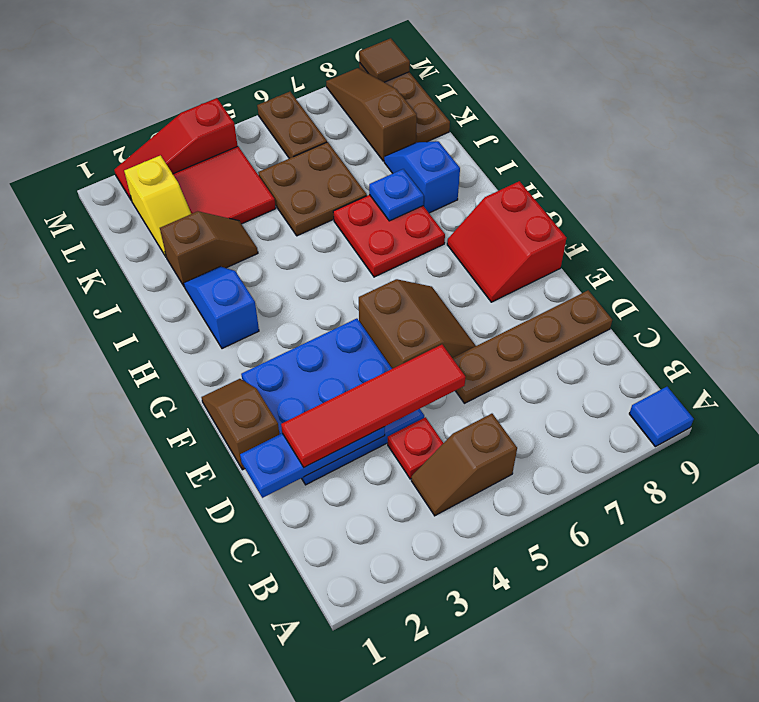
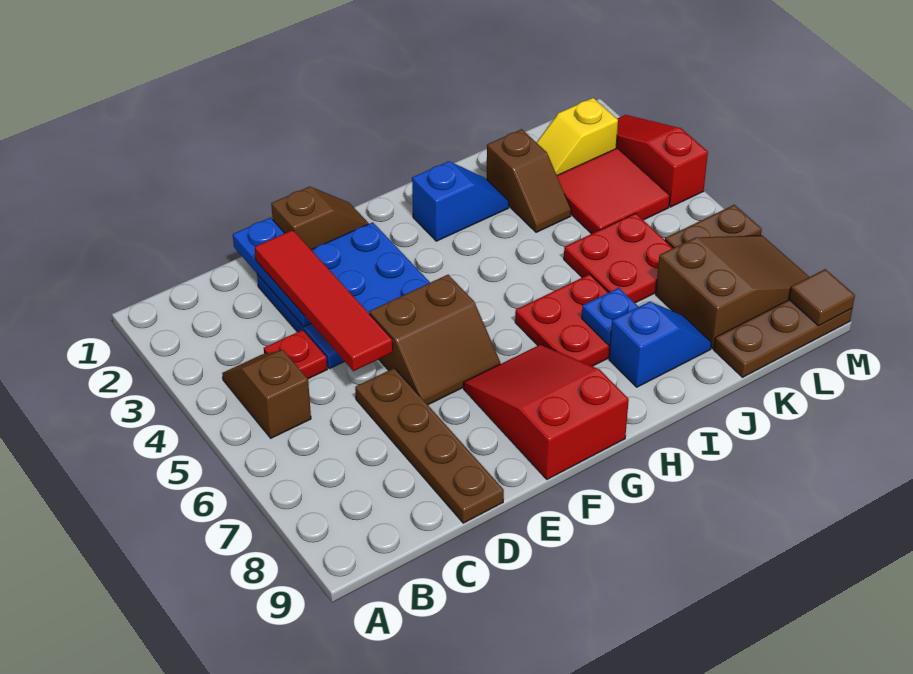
blue tile A9 level 1 -> none
red slope F8:G9 level 1 top 9 -> red slope F7:G9 level 1 top 9
brown plate J5:K6 level 1 -> red plate J5:K6 level 1
brown slope K8:M8 level 1 top K -> brown slope K7:M8 level 1 top K

